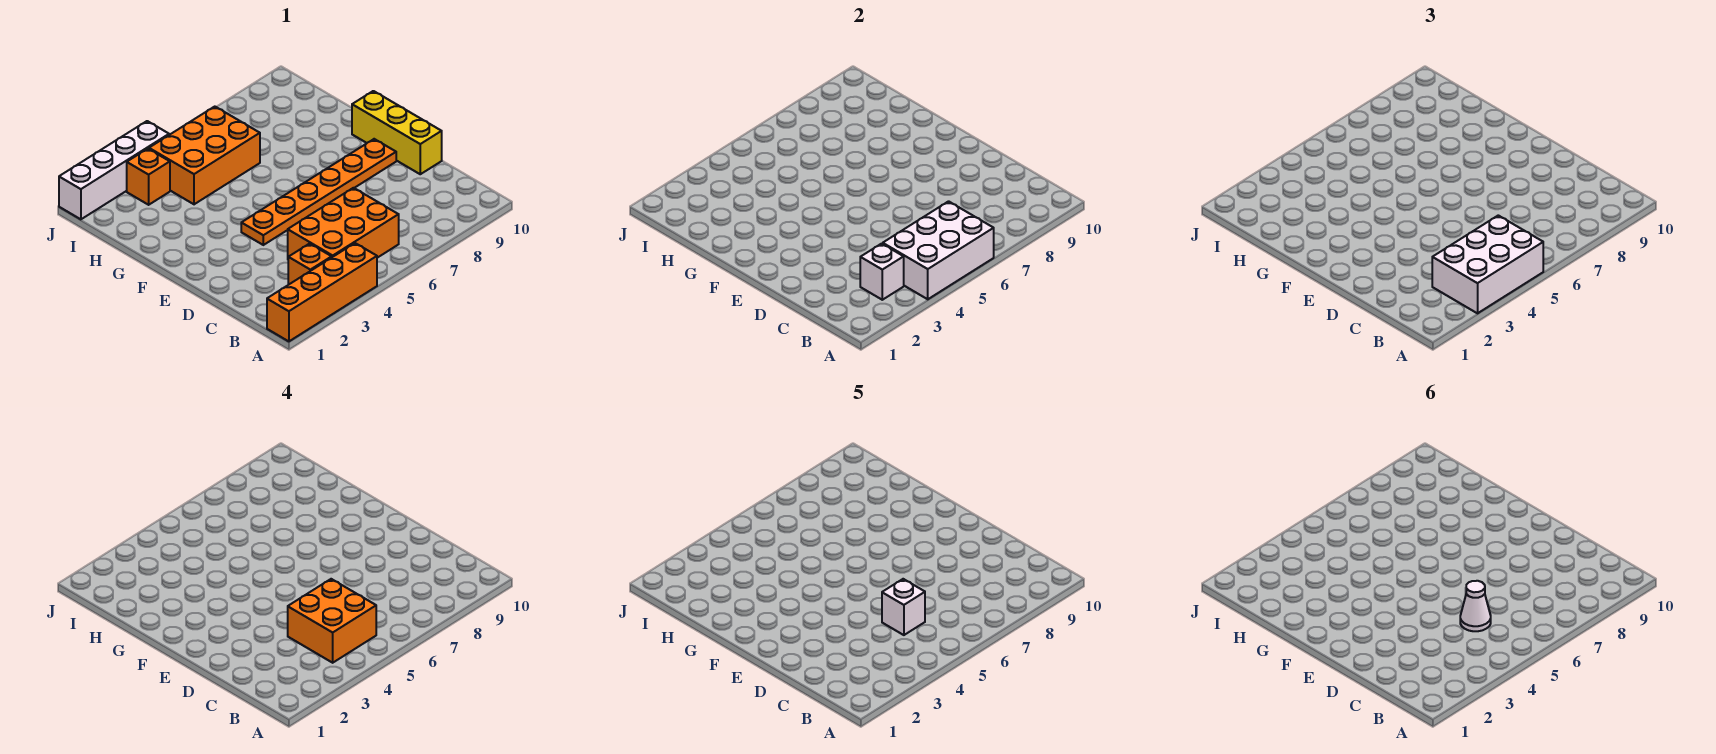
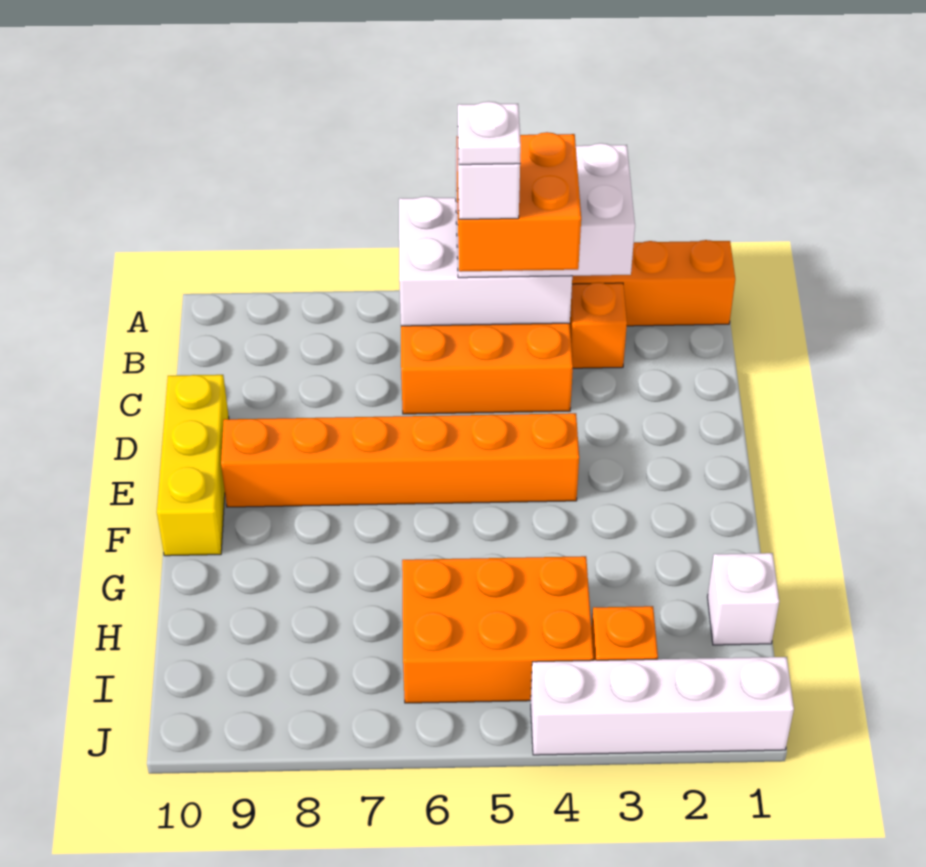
white brick B3 level 2 -> white brick H1 level 1
white cone C5 level 6 -> white plate C5 level 6
orange plate E4:E9 level 1 -> orange brick E4:E9 level 1

